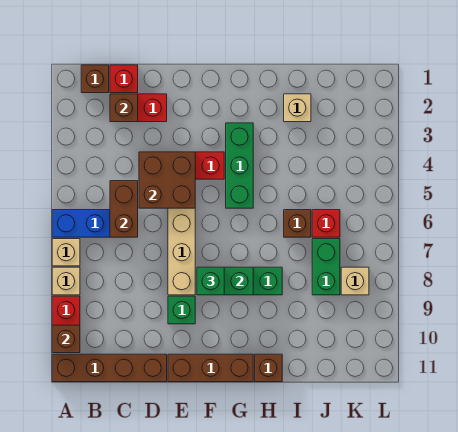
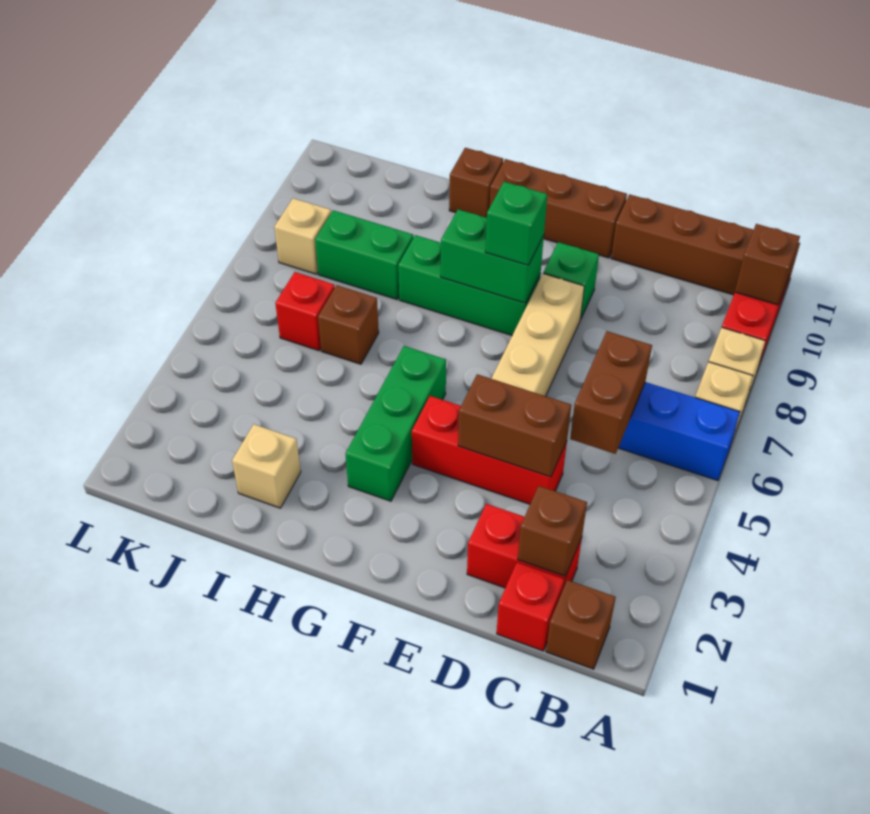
brown brick D4:E5 level 2 -> brown brick D4:E4 level 2
green brick J7:J8 level 1 -> green brick I8:J8 level 1

